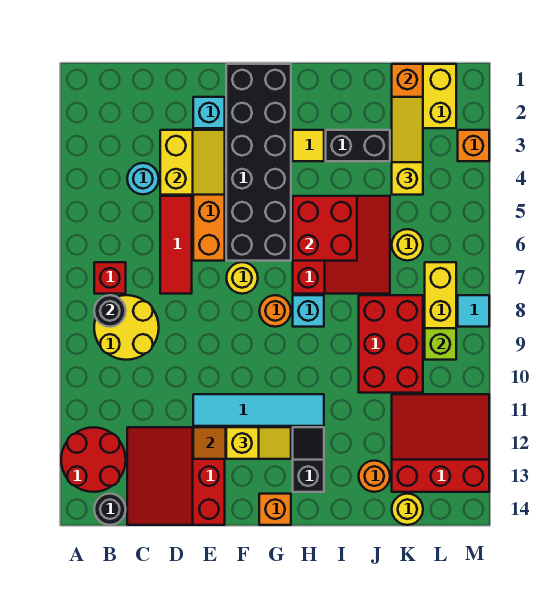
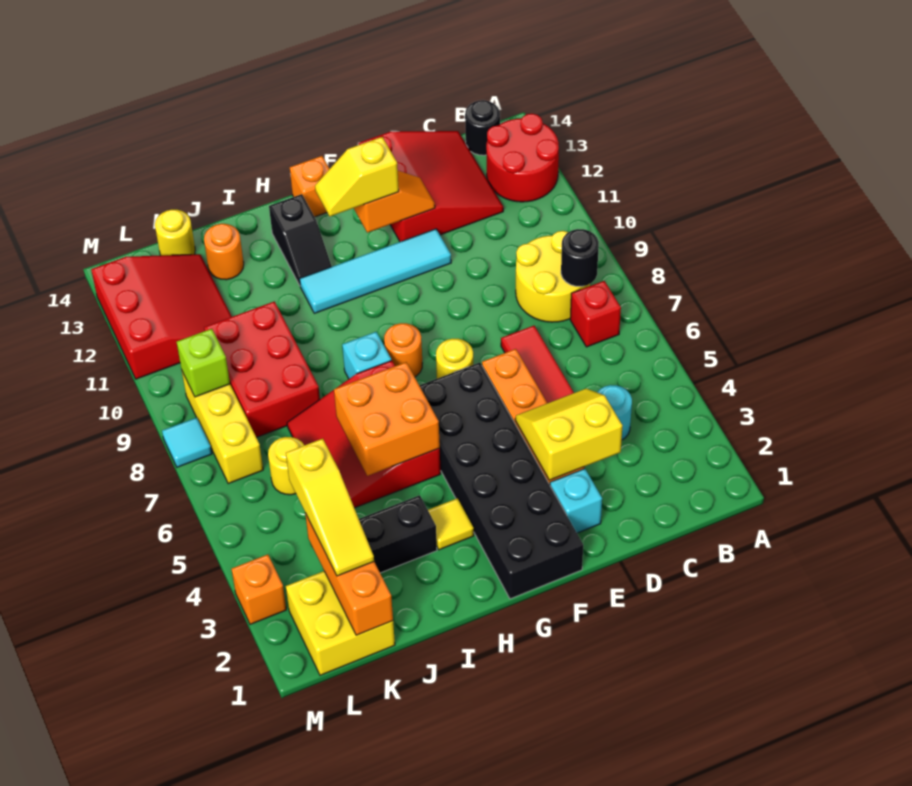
yellow slope D3:E4 level 2 top D -> yellow slope D3:E4 level 2 top 3
red brick H5:I6 level 2 -> orange brick H5:I6 level 2
red slope K11:M13 level 1 top 13 -> red slope K11:M13 level 1 top M

